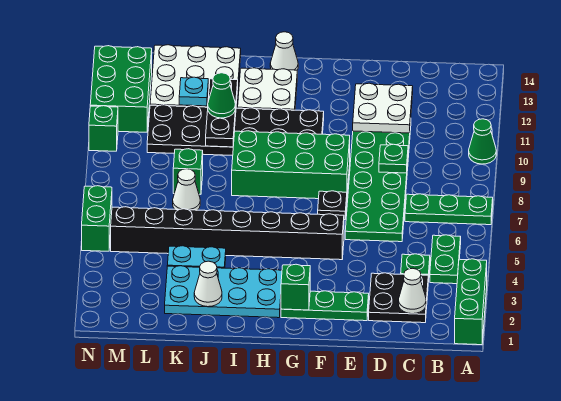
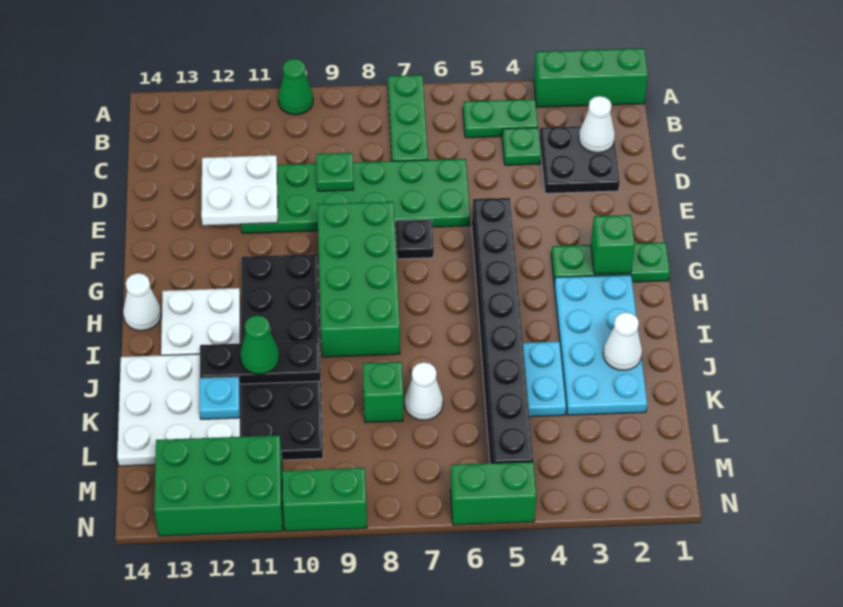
green plate E2:G2 level 1 -> green plate G1:G3 level 1
green brick N10 level 1 -> green brick N9:N10 level 1

